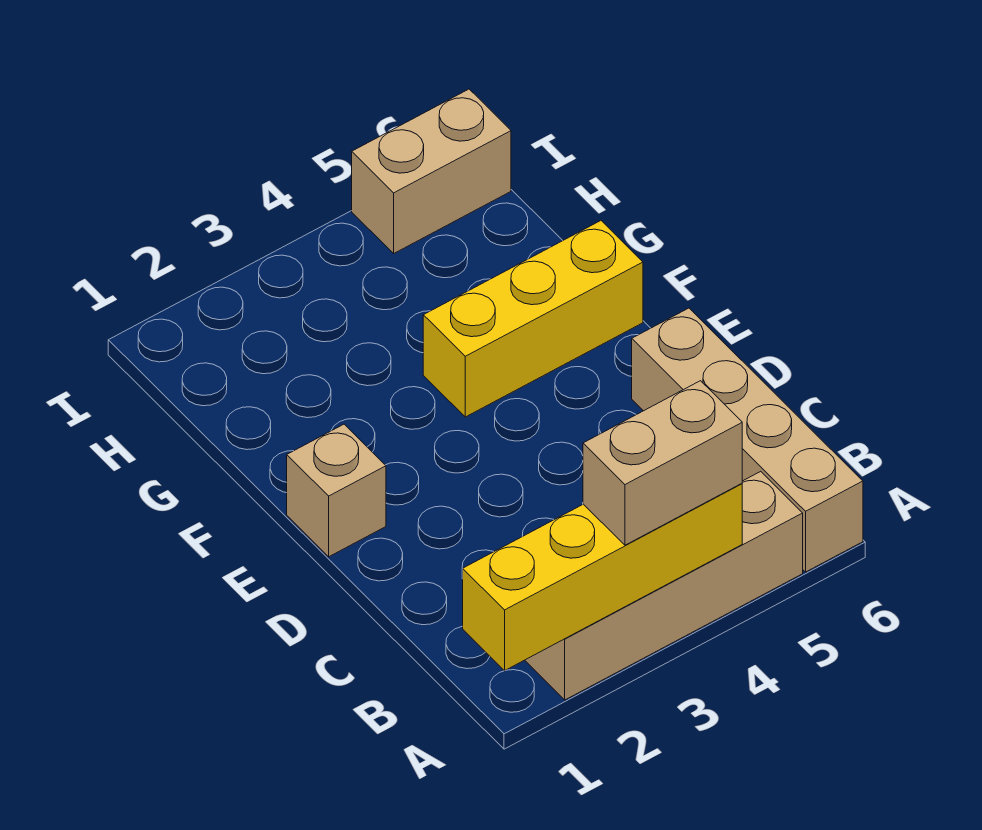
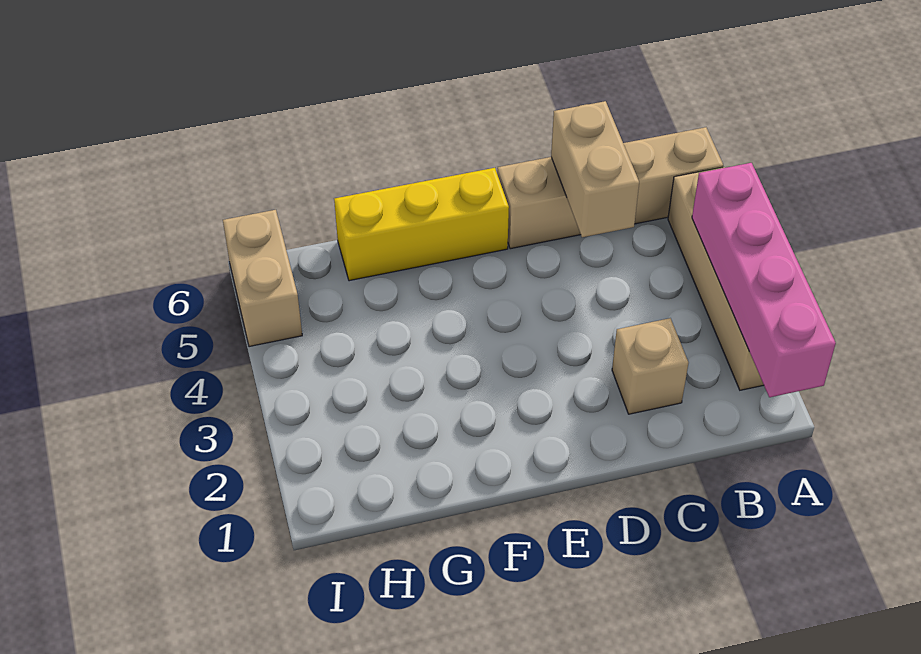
yellow brick A1:A4 level 2 -> pink brick A1:A4 level 2
tan brick A3:A4 level 3 -> tan brick C5:C6 level 2
tan brick E1 level 1 -> tan brick C2 level 1
yellow brick F4:F6 level 1 -> yellow brick E6:G6 level 1

